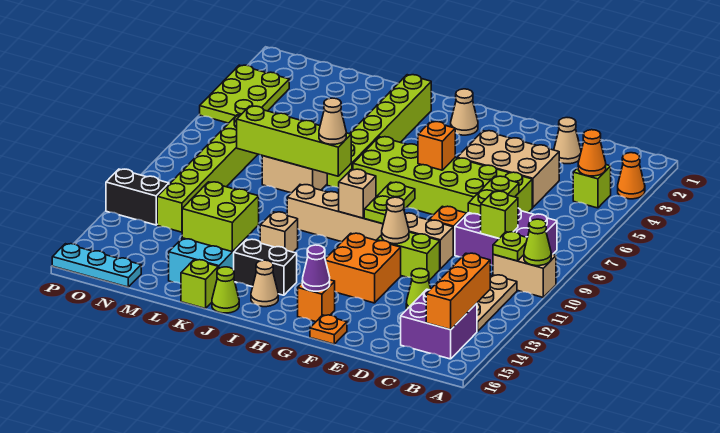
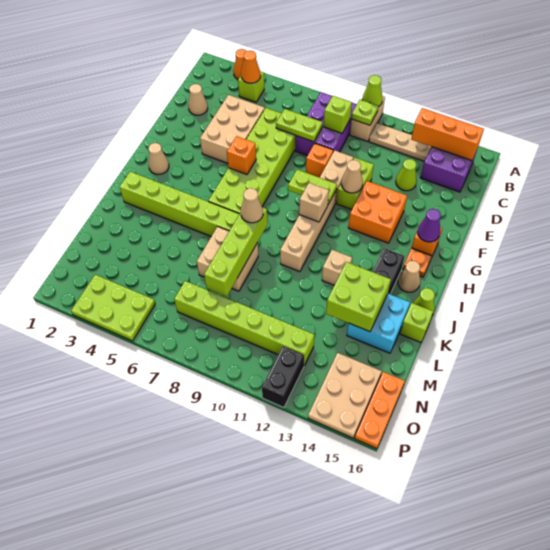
orange plate F16 level 1 -> orange plate H15 level 1
none -> tan plate N14:P15 level 1
cyan plate N16:P16 level 1 -> orange plate N16:P16 level 1

